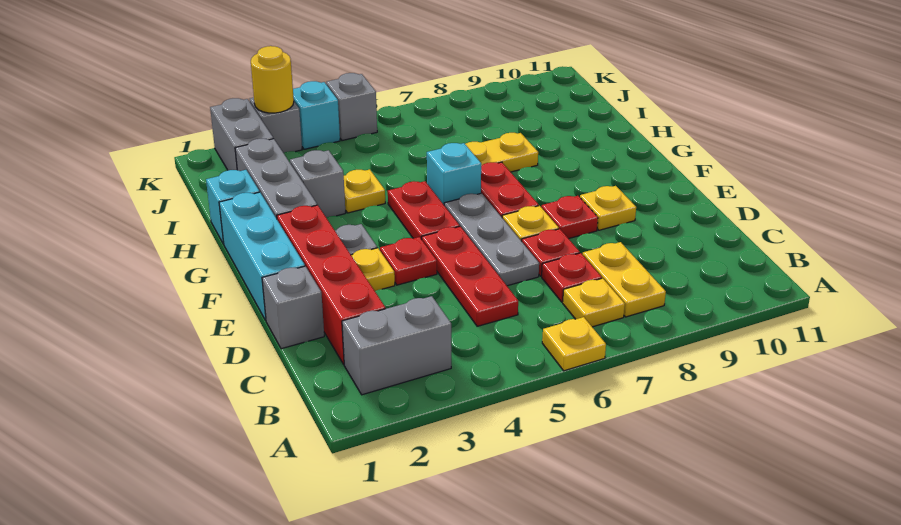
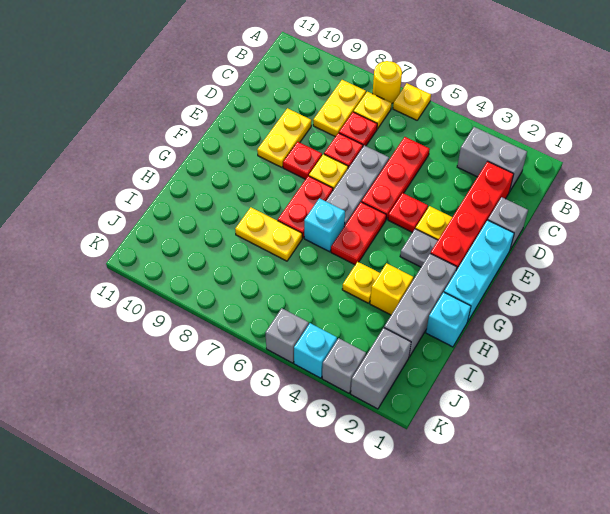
yellow plate E9 level 1 -> yellow plate D9:E9 level 1
grey brick H3 level 1 -> yellow brick H3 level 1
yellow round brick K3 level 2 -> yellow round brick A7 level 1

